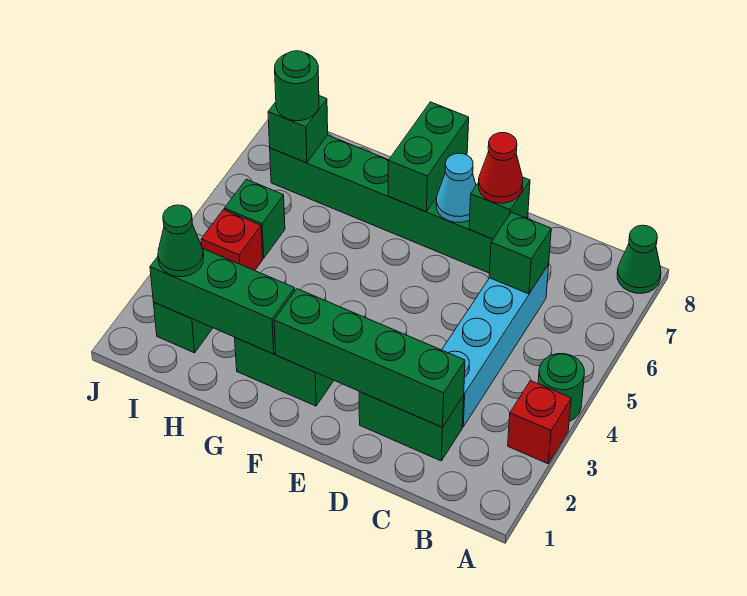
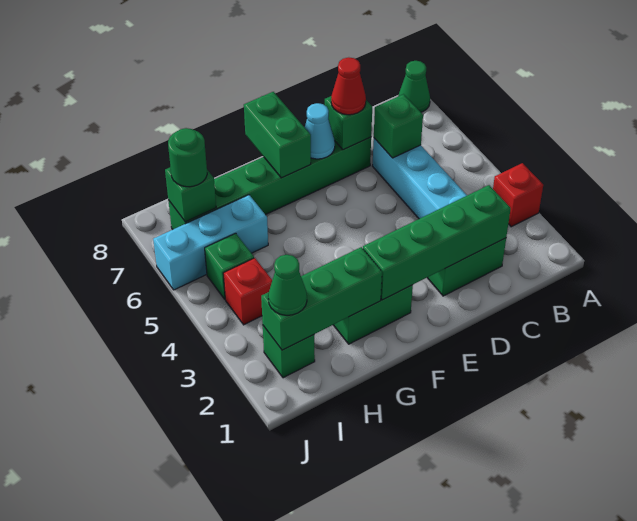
green round brick A4 level 1 -> none
none -> cyan brick H6:J6 level 1

